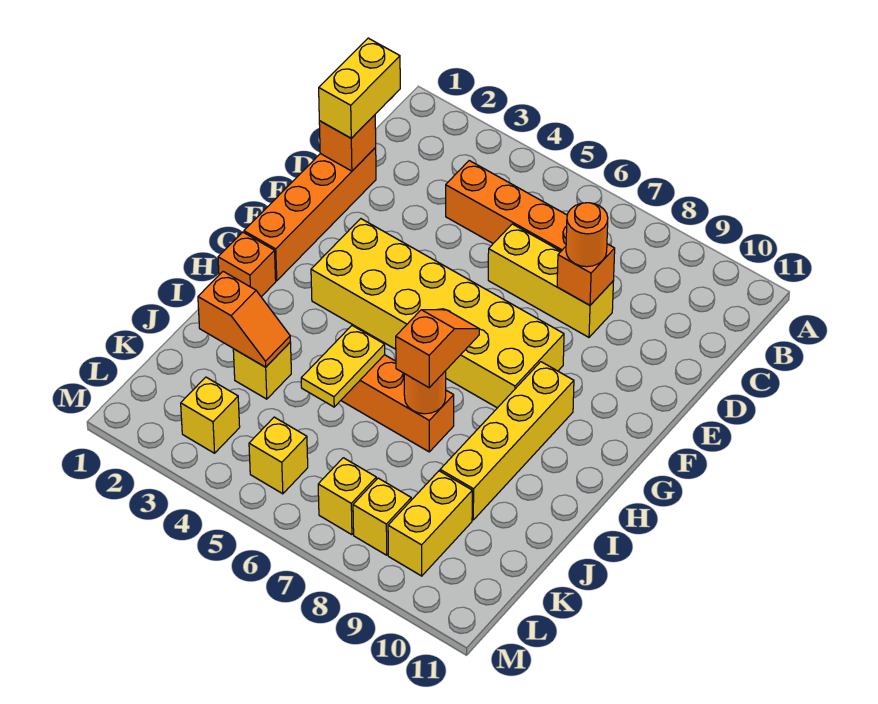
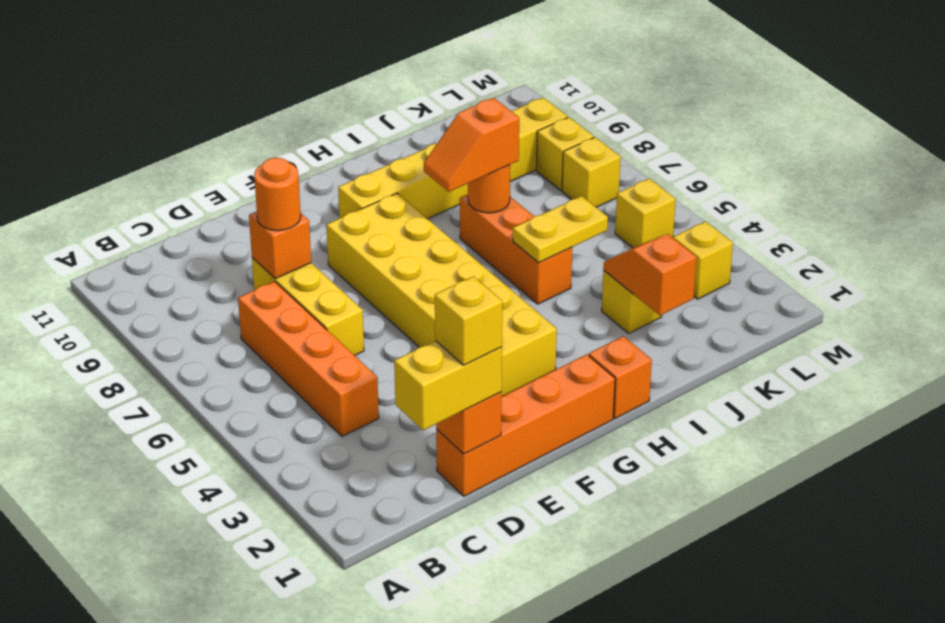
none -> yellow brick D1 level 4

